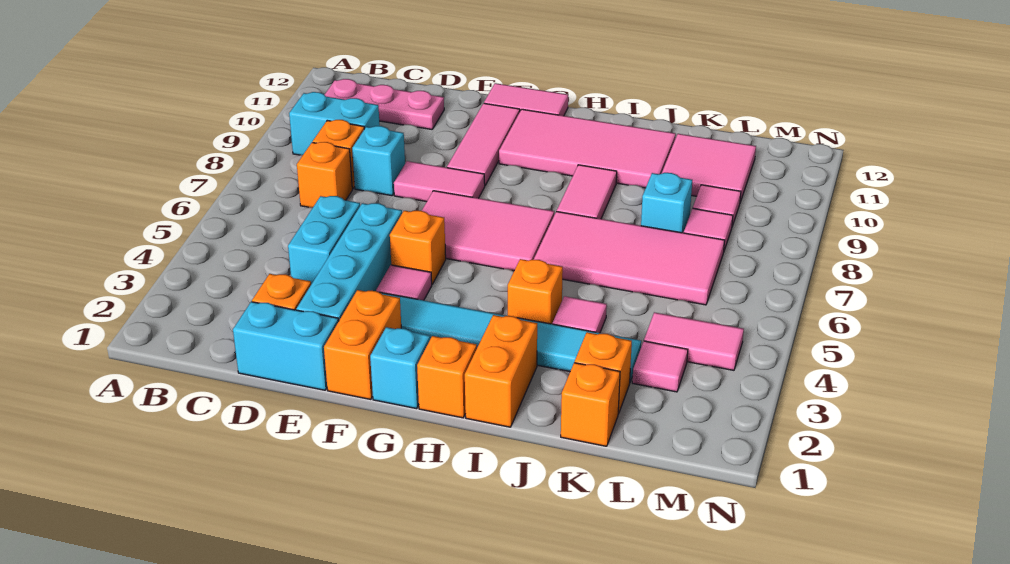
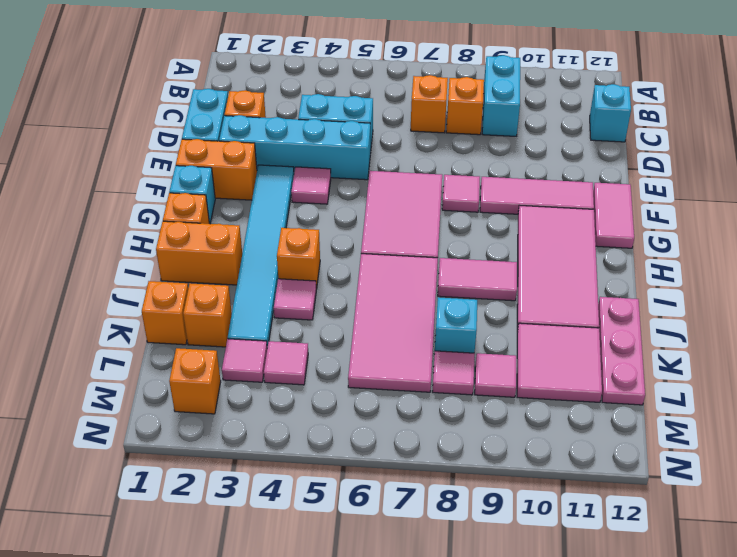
pink plate B11:D11 level 1 -> pink plate J12:L12 level 1
cyan brick D8 level 1 -> cyan brick C12 level 1
pink tile E8:F8 level 1 -> pink tile F8 level 1
orange brick F5 level 1 -> orange brick M2 level 1
pink tile L4:M4 level 1 -> pink tile L4 level 1

